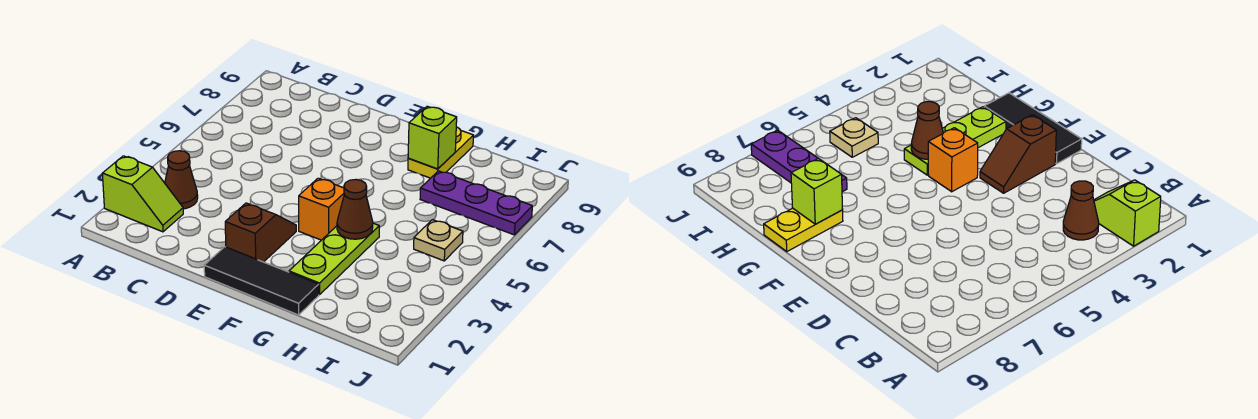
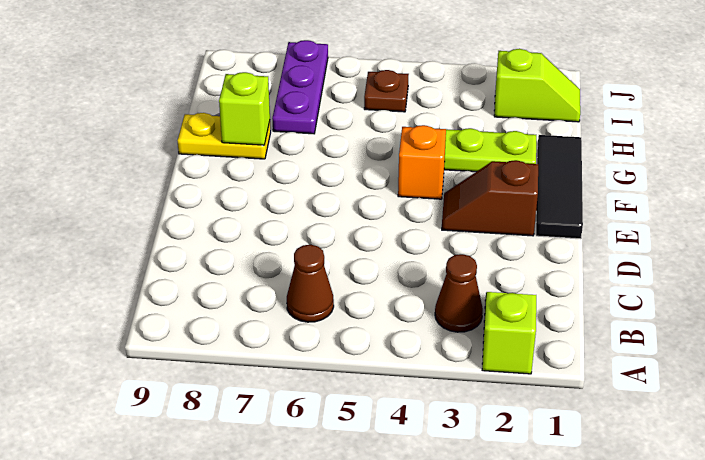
brown cone G4 level 2 -> brown cone B6 level 1
none -> lime slope I1:I2 level 1 top 2
tan plate I5 level 1 -> brown plate I5 level 1

